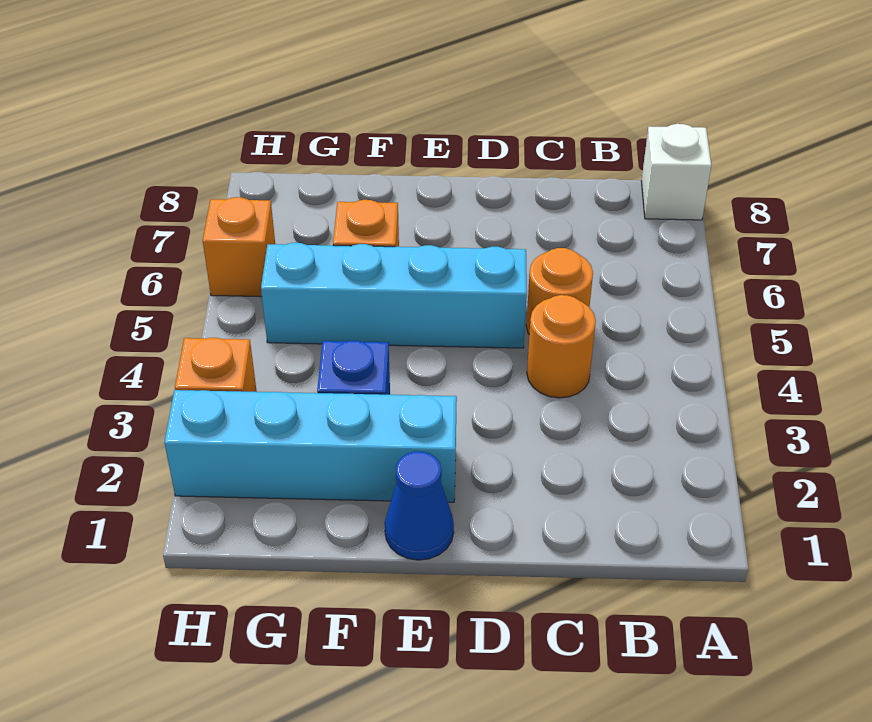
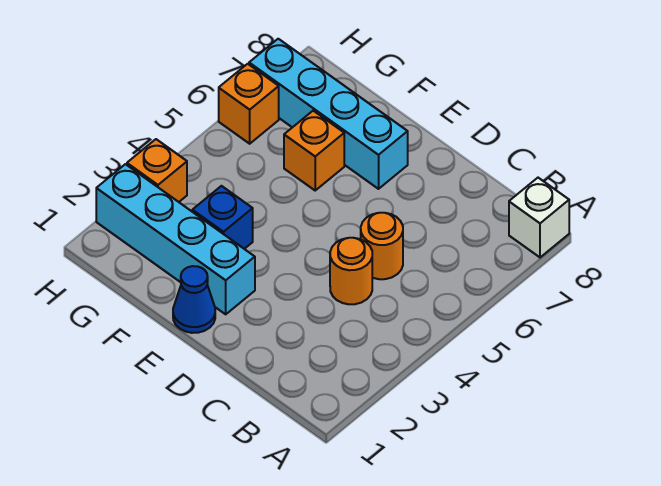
cyan brick D5:G5 level 1 -> cyan brick E7:H7 level 1

